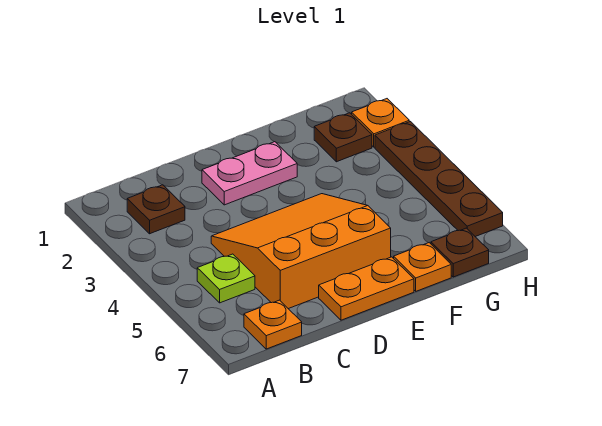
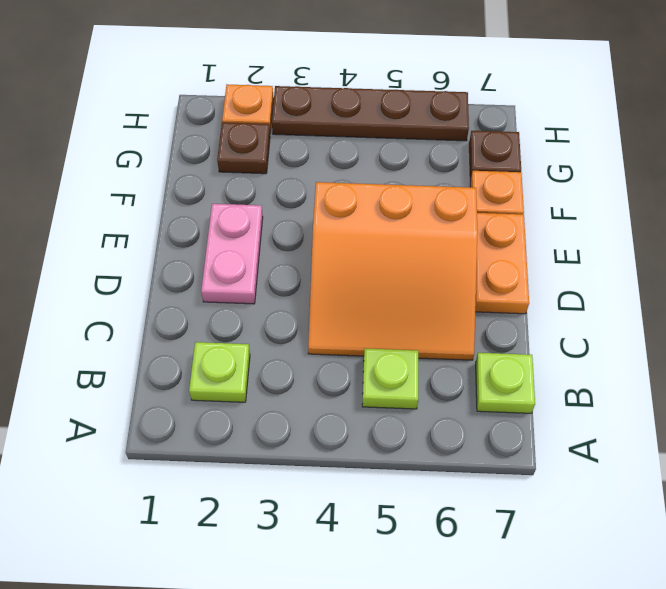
brown plate B2 level 1 -> lime plate B2 level 1
orange plate B7 level 1 -> lime plate B7 level 1
orange slope C4:E6 level 1 top 6 -> orange slope C4:E6 level 1 top E

